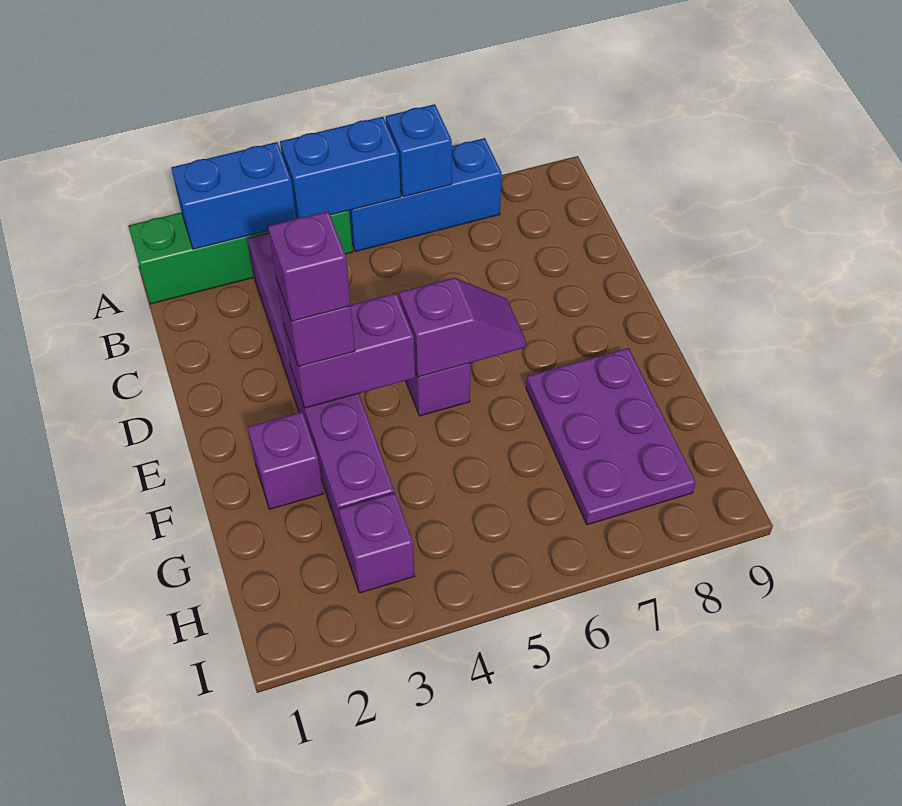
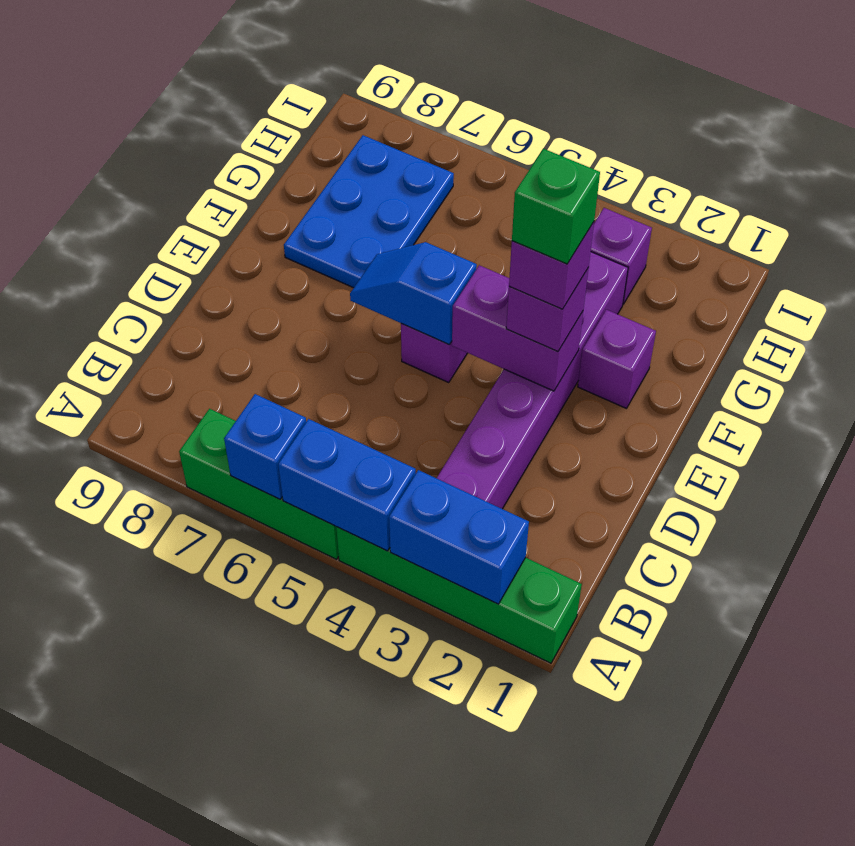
blue brick A5:A7 level 1 -> green brick A5:A7 level 1
none -> green brick E3 level 5
purple slope E5:E6 level 2 top 5 -> blue slope E5:E6 level 2 top 5
purple plate F7:H8 level 1 -> blue plate F7:H8 level 1

